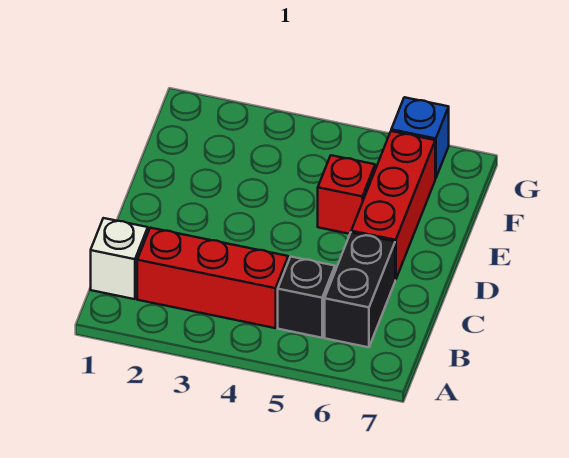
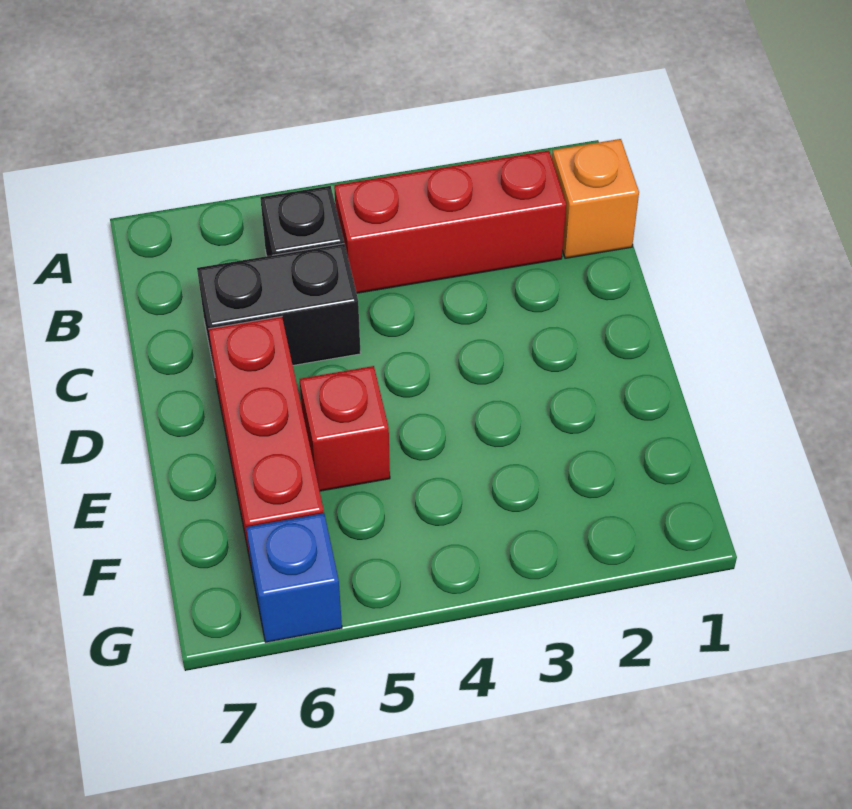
white brick B1 level 1 -> orange brick B1 level 1
black brick B6:C6 level 1 -> black brick C5:C6 level 1

